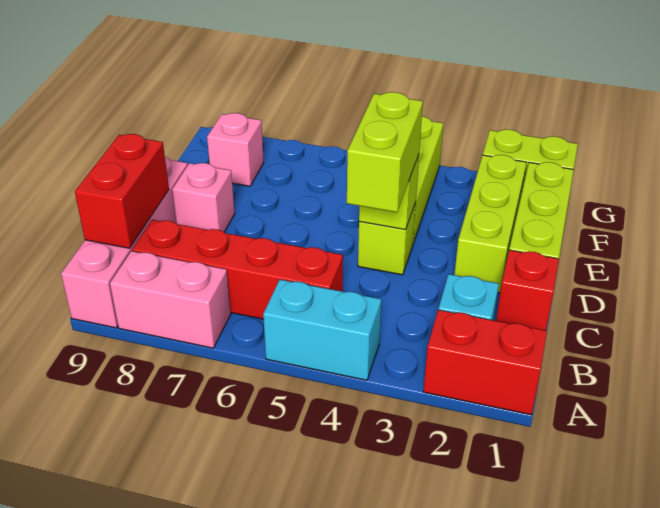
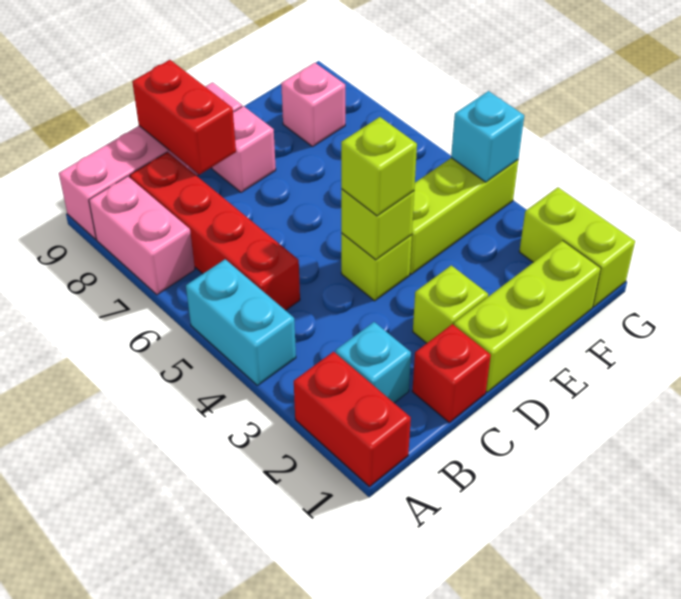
red brick B9:C9 level 2 -> red brick C8:C9 level 2
lime brick C4:D4 level 3 -> lime brick D4 level 3
lime brick D2:F2 level 1 -> lime brick D2 level 1
none -> cyan brick G4 level 2

